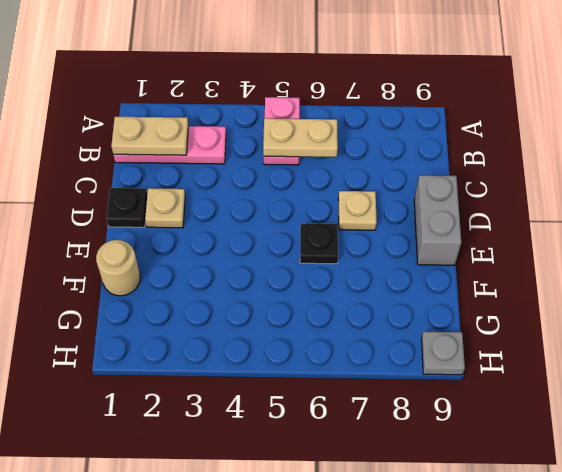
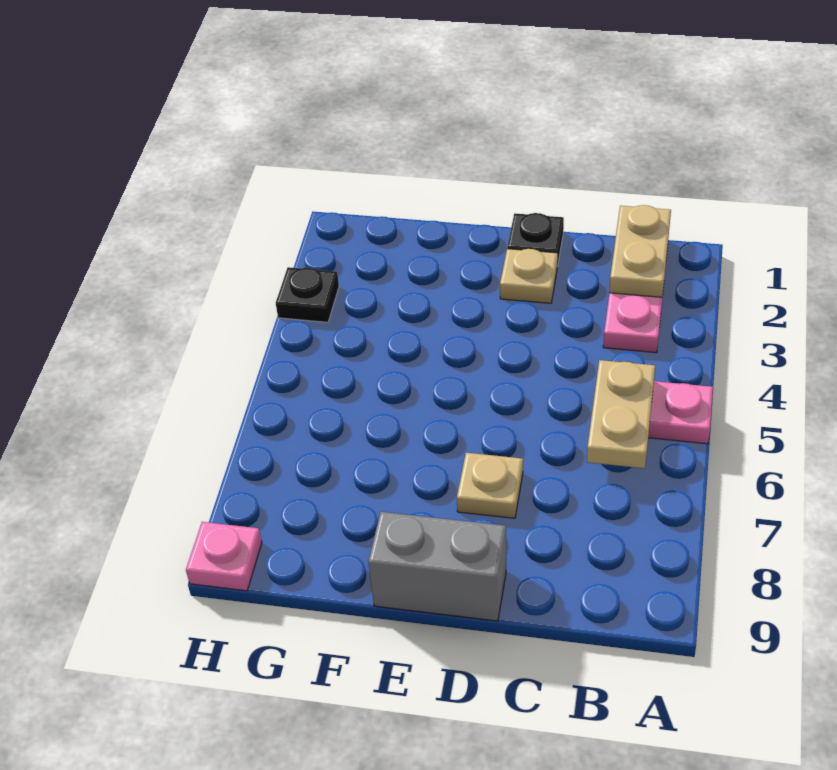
black plate E6 level 1 -> black plate H3 level 1
tan round brick F1 level 1 -> none
grey plate H9 level 1 -> pink plate H9 level 1

